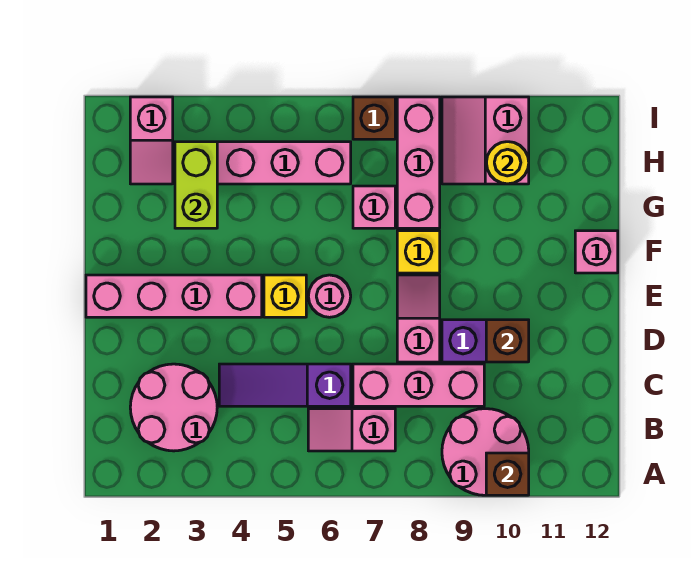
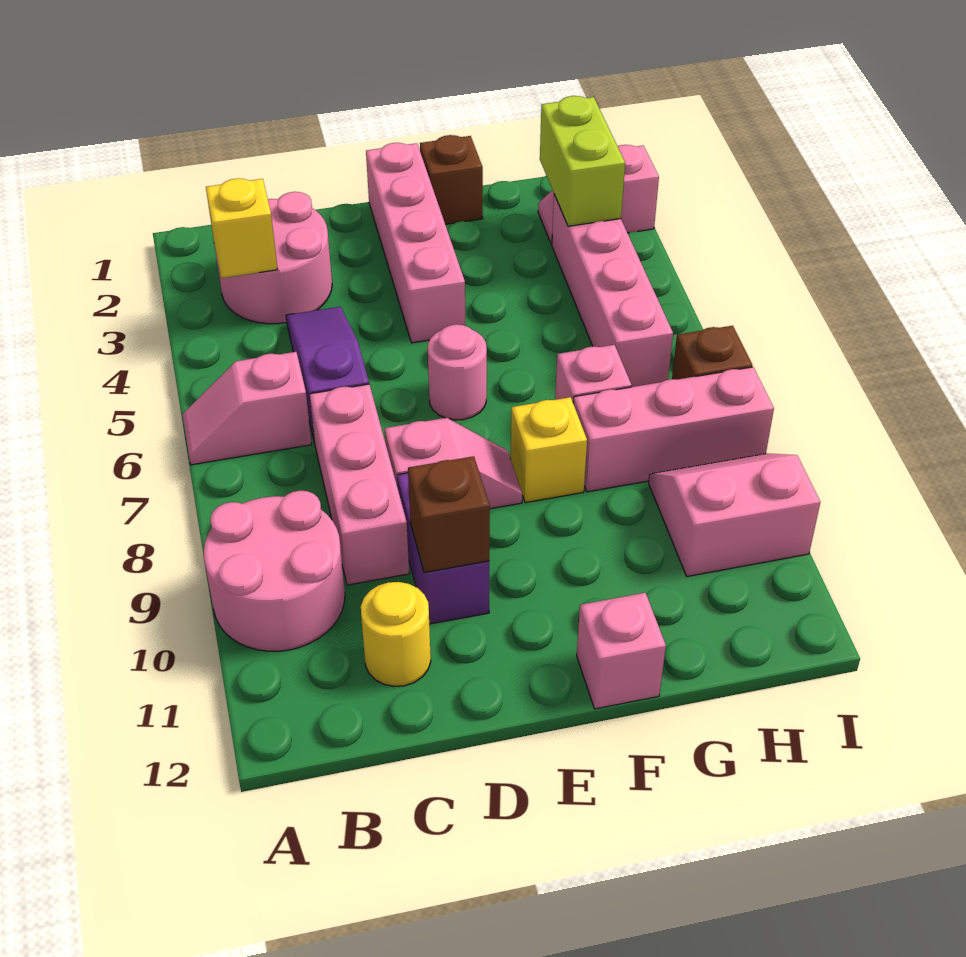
brown brick A10 level 2 -> brown brick F1 level 1
pink slope B6:B7 level 1 top 7 -> pink slope A6:B6 level 1 top B
yellow brick E5 level 1 -> yellow brick B3 level 2
lime brick G3:H3 level 2 -> lime brick H2:H3 level 2
yellow round brick H10 level 2 -> yellow round brick C11 level 1

